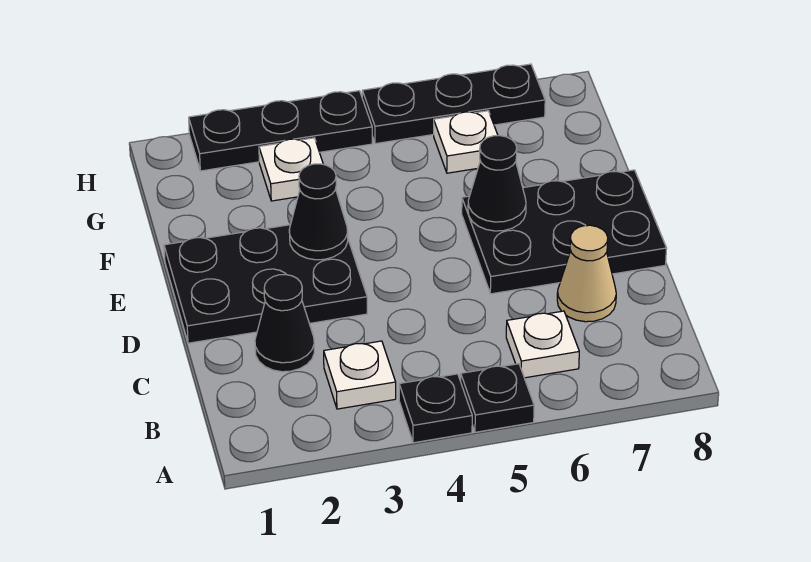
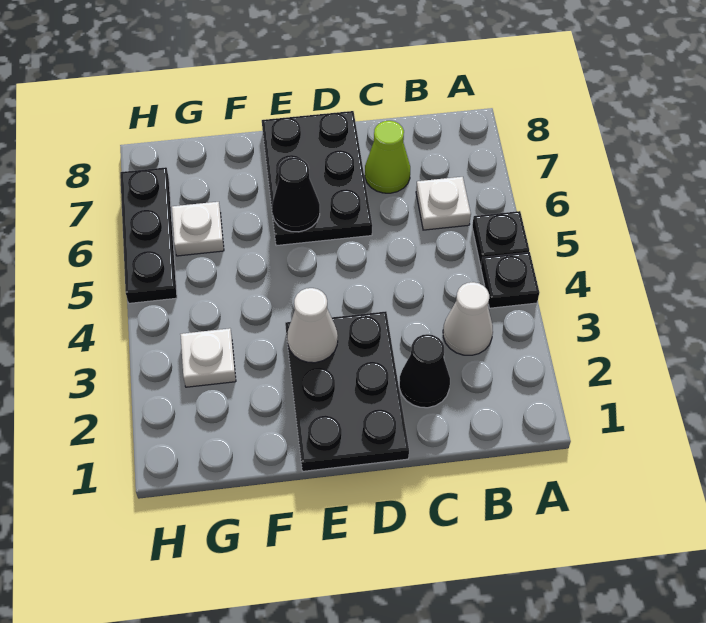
white plate B3 level 1 -> white cone B3 level 1
tan cone C7 level 1 -> lime cone C7 level 1
black cone E3 level 2 -> white cone E3 level 2
black plate H2:H4 level 1 -> none

